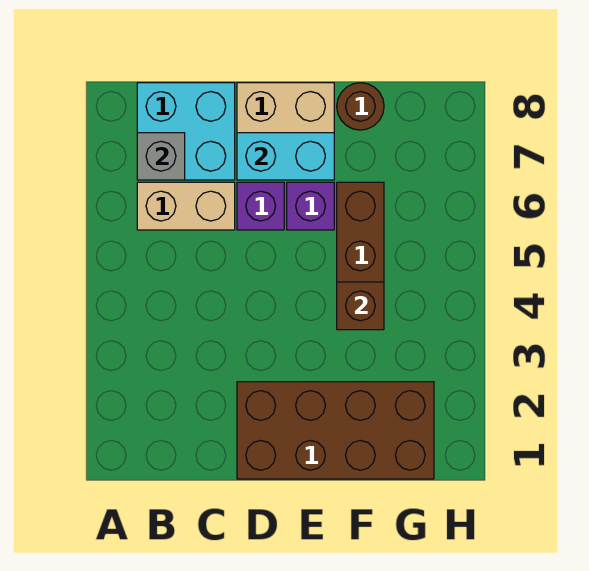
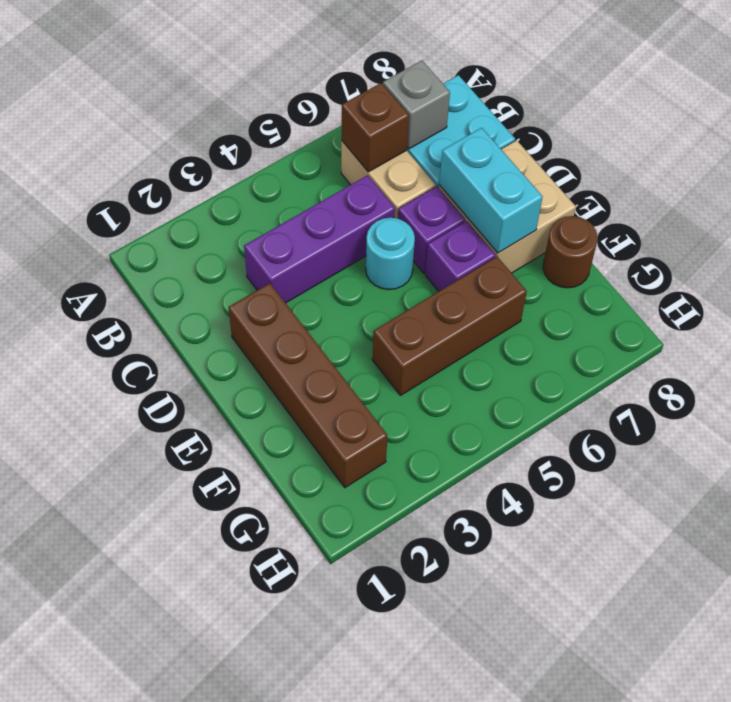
none -> purple brick C3:C5 level 1
brown brick D1:G2 level 1 -> brown brick D2:G2 level 1
none -> cyan round brick D5 level 1
brown brick F4 level 2 -> brown brick B6 level 2

